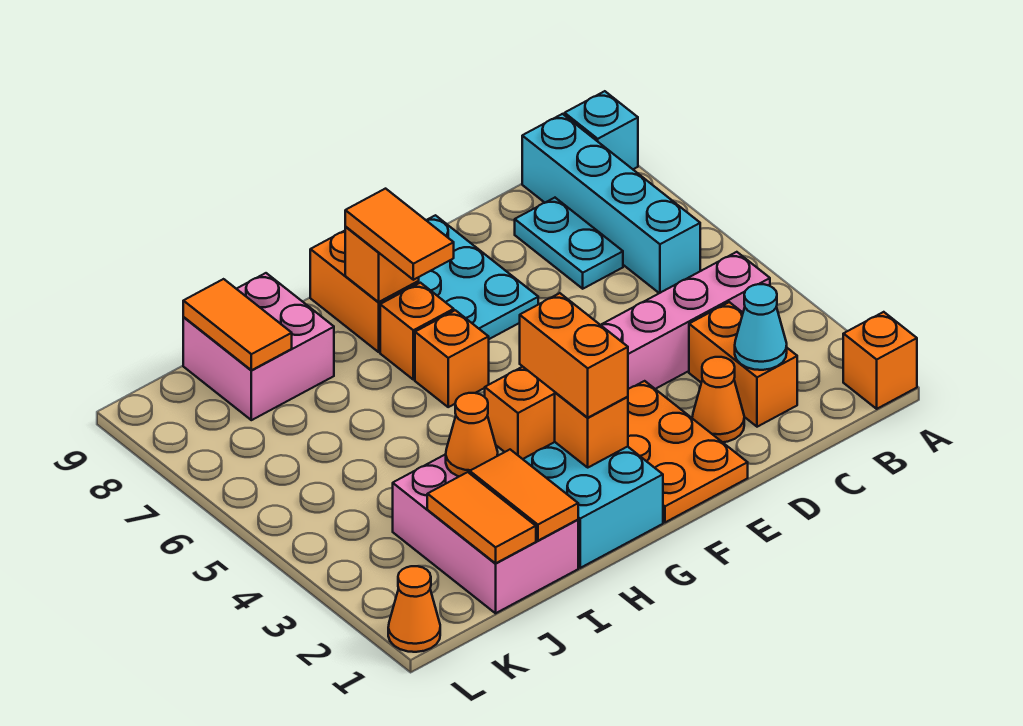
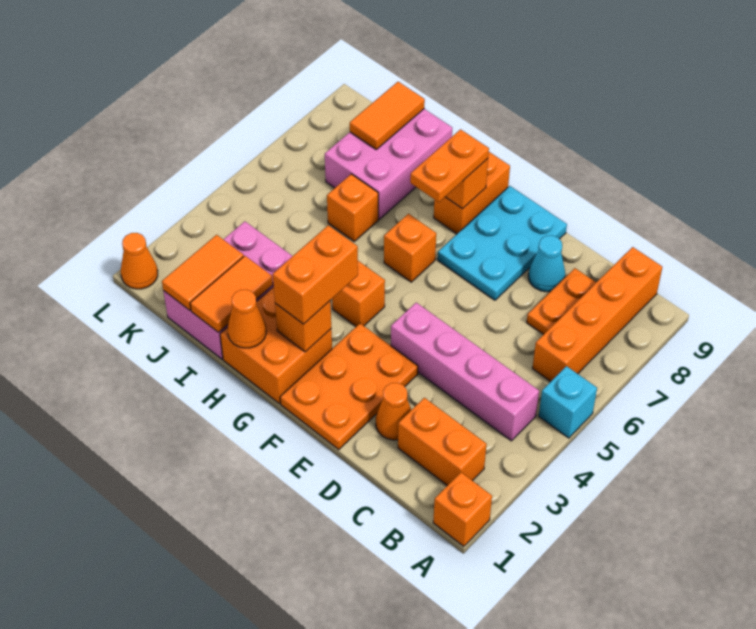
cyan brick A9 level 1 -> cyan brick A5 level 1
cyan brick B6:B9 level 1 -> orange brick B6:B9 level 1
orange brick C2:C3 level 1 -> orange brick B2:C2 level 1
cyan cone C2 level 2 -> cyan cone D8 level 1
cyan plate C7:C8 level 1 -> orange plate C7:C8 level 1
cyan brick G1:H2 level 1 -> orange brick G1:H2 level 1
orange brick G7 level 1 -> orange brick I6 level 1
orange tile G7:G8 level 3 -> orange plate G7:G8 level 3
orange cone I3 level 2 -> orange cone H1 level 2
pink brick I8:J9 level 1 -> pink brick I7:J9 level 1

